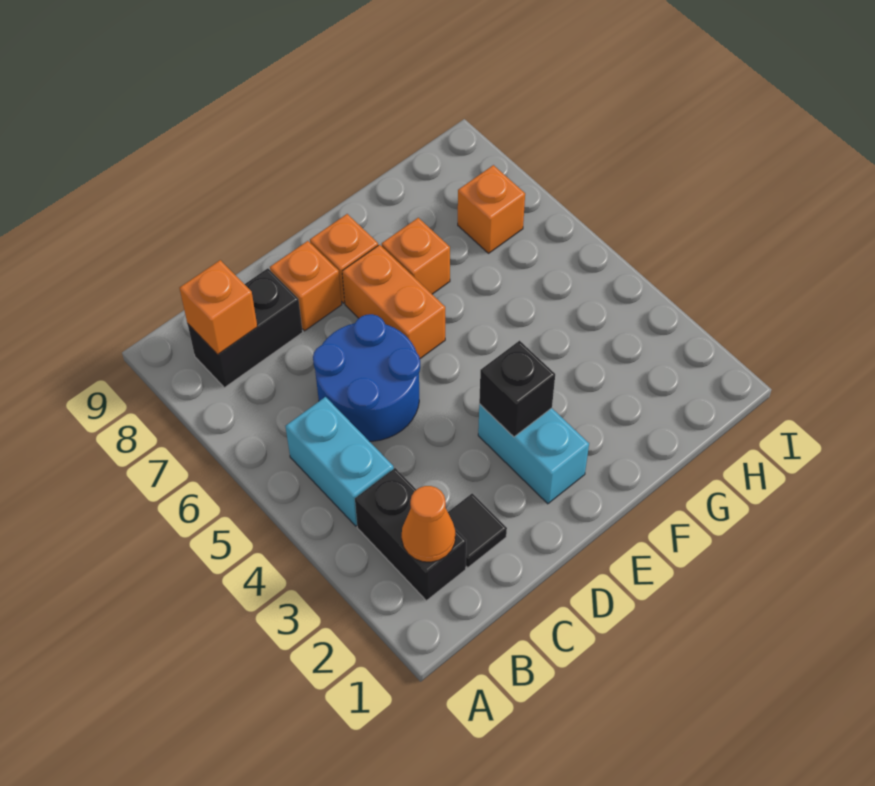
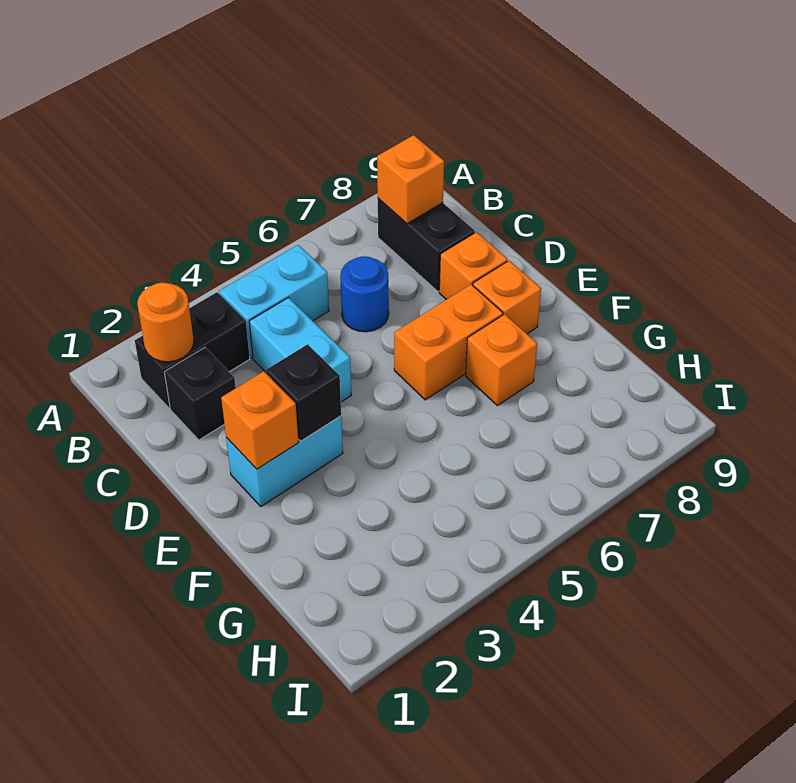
orange cone B2 level 2 -> orange round brick B2 level 2
black tile C2 level 1 -> black brick C2 level 1
none -> cyan brick C4:D4 level 1
blue round brick C5:D6 level 1 -> blue round brick C6 level 1
orange brick H7 level 1 -> orange brick E2 level 2

